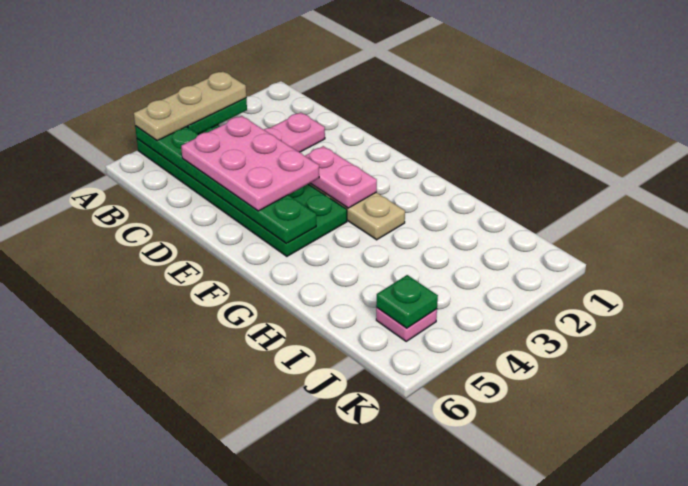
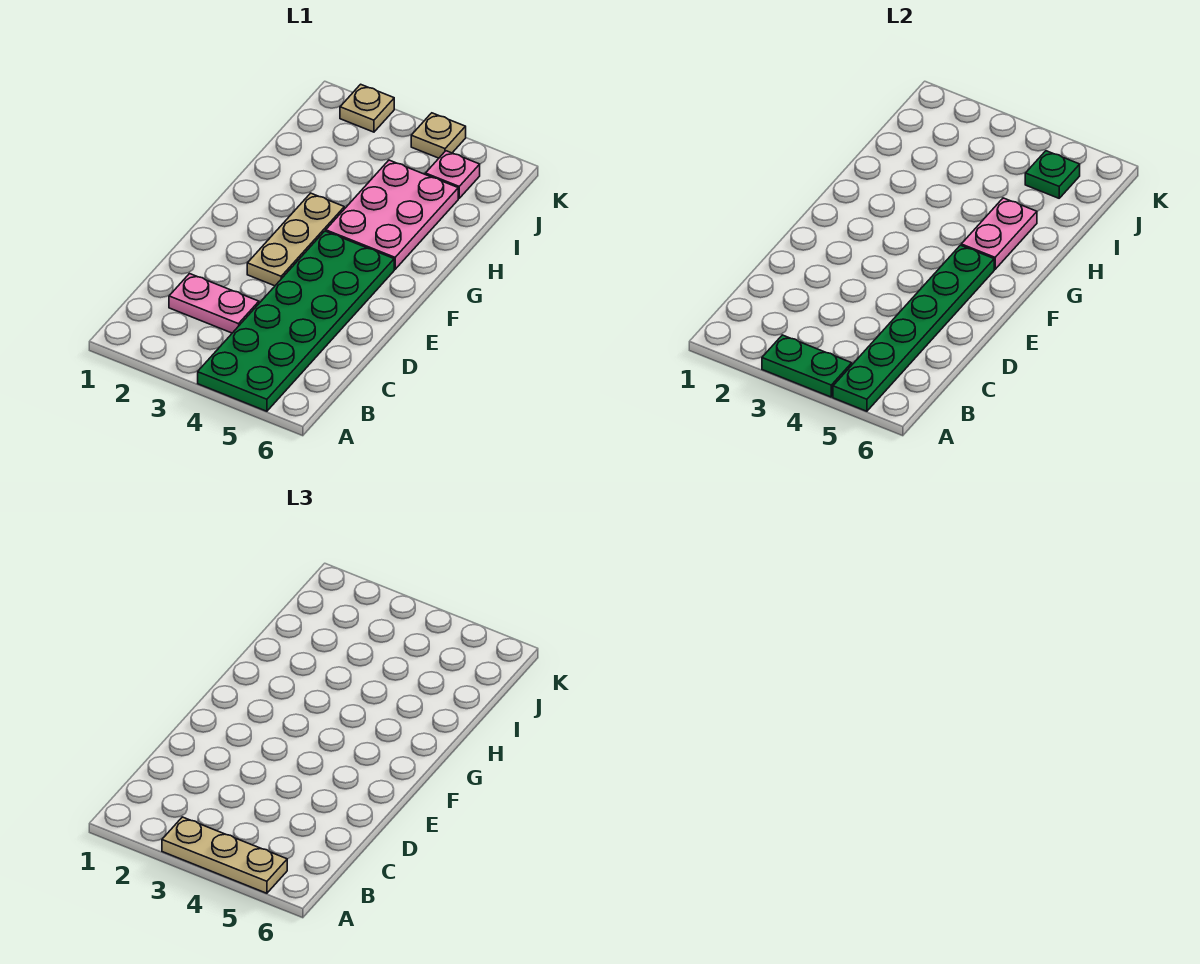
pink plate C4:E5 level 3 -> pink plate G4:I5 level 1
pink plate E3:F3 level 2 -> pink plate G5:H5 level 2
none -> tan plate K2 level 1
none -> tan plate K4 level 1

